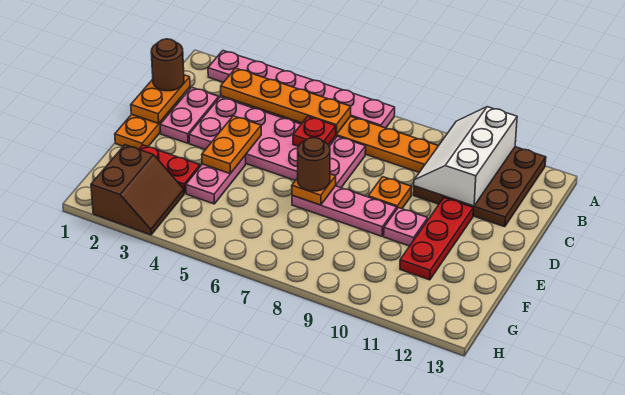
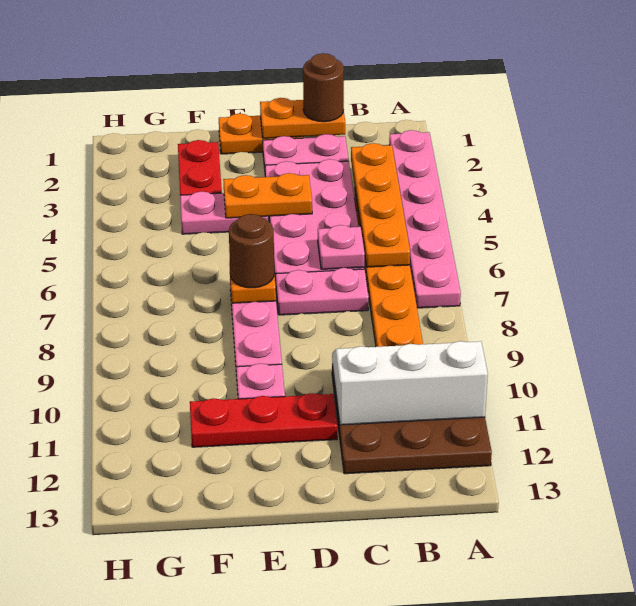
red plate C6 level 2 -> pink plate C6 level 2
orange plate D9 level 1 -> none
brown slope G2:H3 level 1 top 2 -> none

